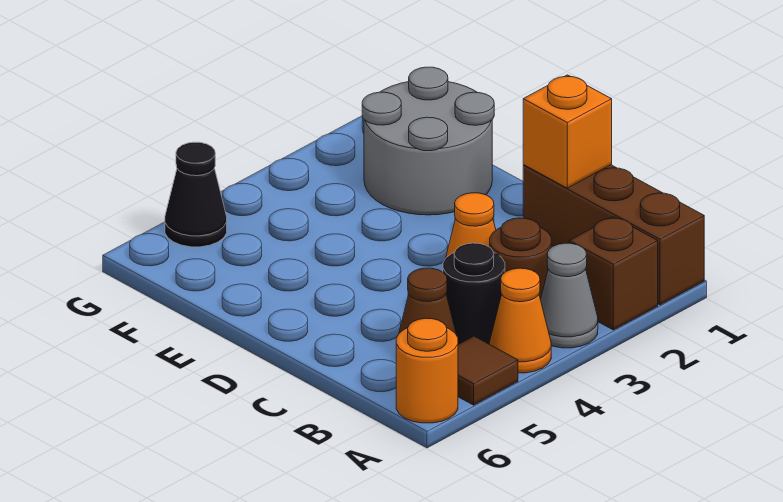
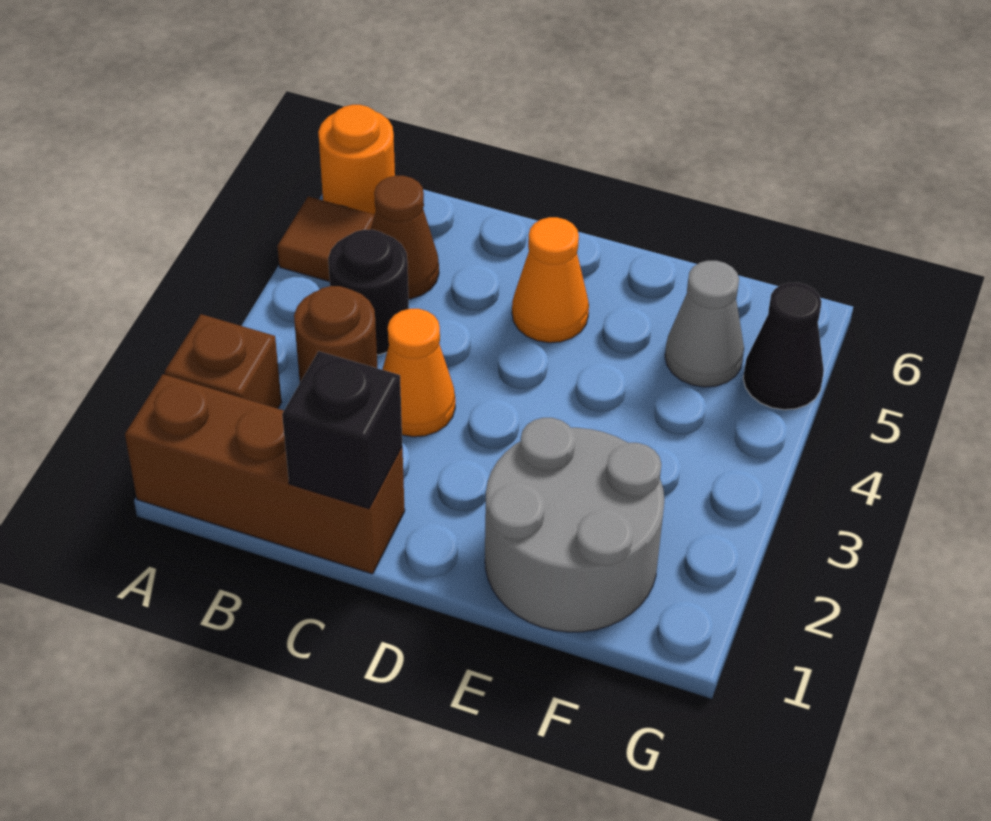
grey cone A3 level 1 -> grey cone F5 level 1
orange cone A4 level 1 -> orange cone D5 level 1
orange brick C1 level 2 -> black brick C1 level 2

